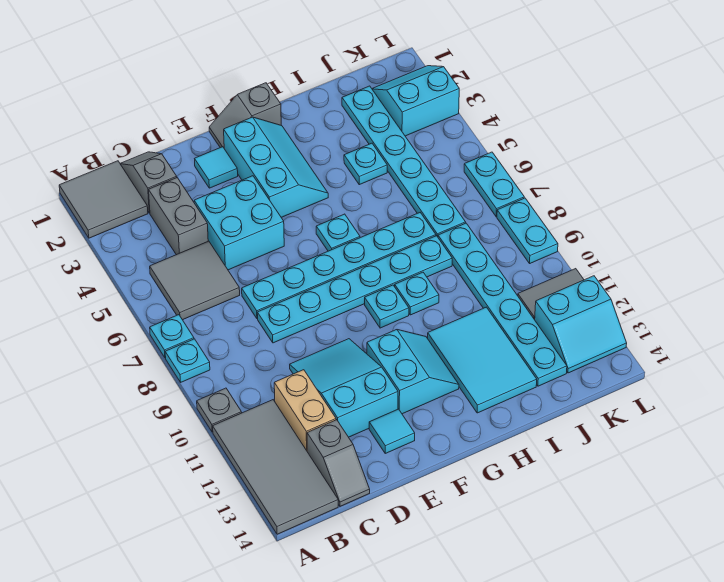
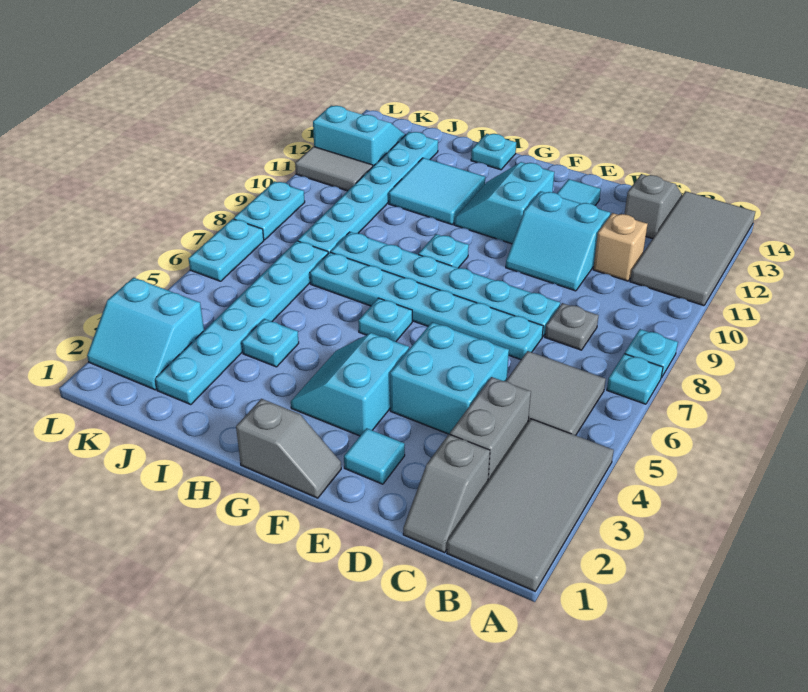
grey tile A1:B2 level 1 -> grey tile A1:B4 level 1
grey plate A10 level 1 -> grey plate C8 level 1
tan brick C11:C12 level 1 -> tan brick C11 level 1
cyan slope D10:E12 level 1 top 12 -> cyan slope D10:E11 level 1 top 11
cyan slope F2:G4 level 1 top F -> cyan slope F3:G4 level 1 top F
cyan plate H9 level 1 -> cyan plate H14 level 1
cyan tile H11:I13 level 1 -> cyan tile H11:I12 level 1

